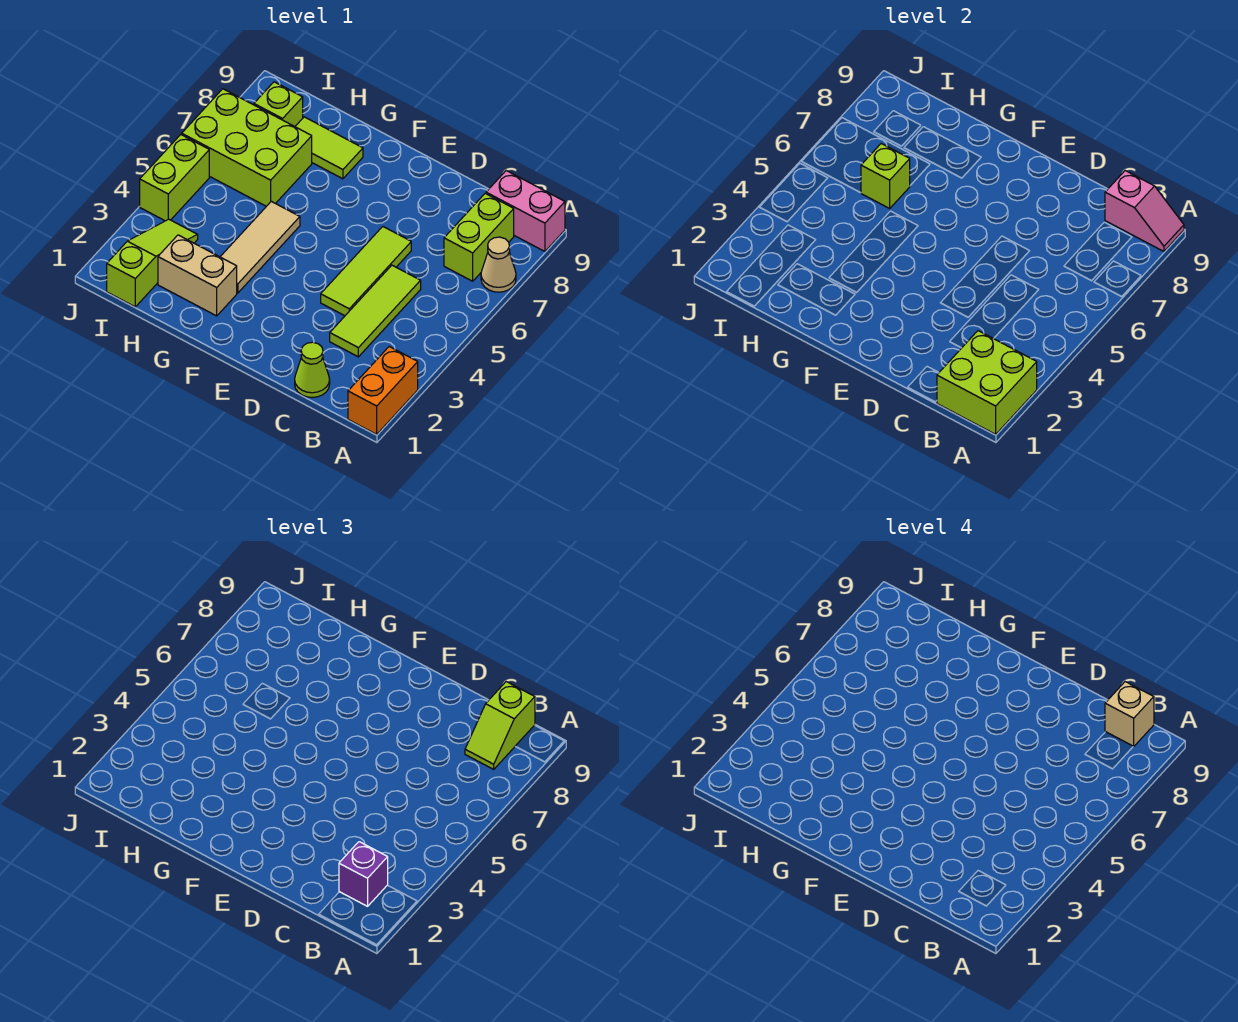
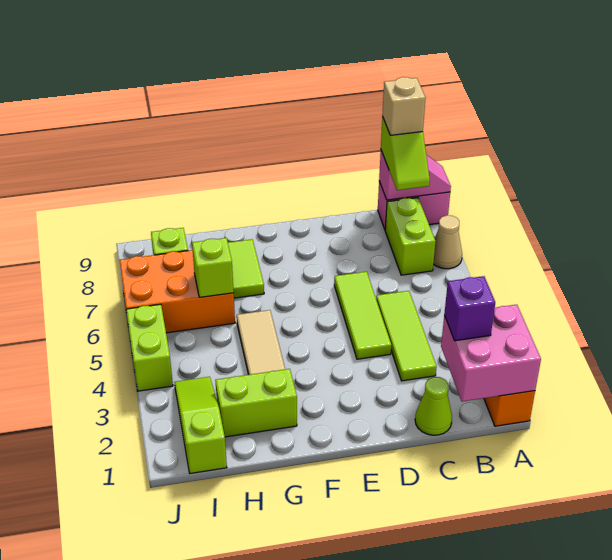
lime brick A1:B2 level 2 -> pink brick A1:B2 level 2
tan brick G2:H2 level 1 -> lime brick G2:H2 level 1
lime tile G8:H8 level 1 -> lime tile G7:G8 level 1
lime brick H6:J7 level 1 -> orange brick H6:J7 level 1

